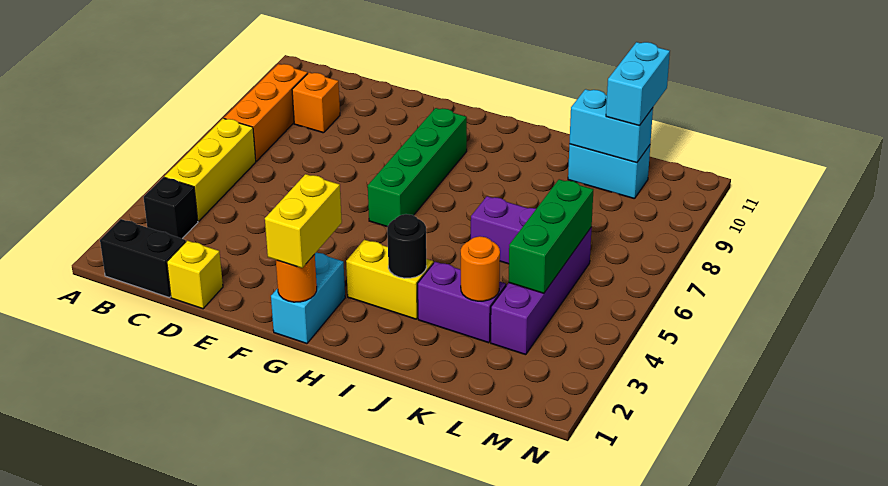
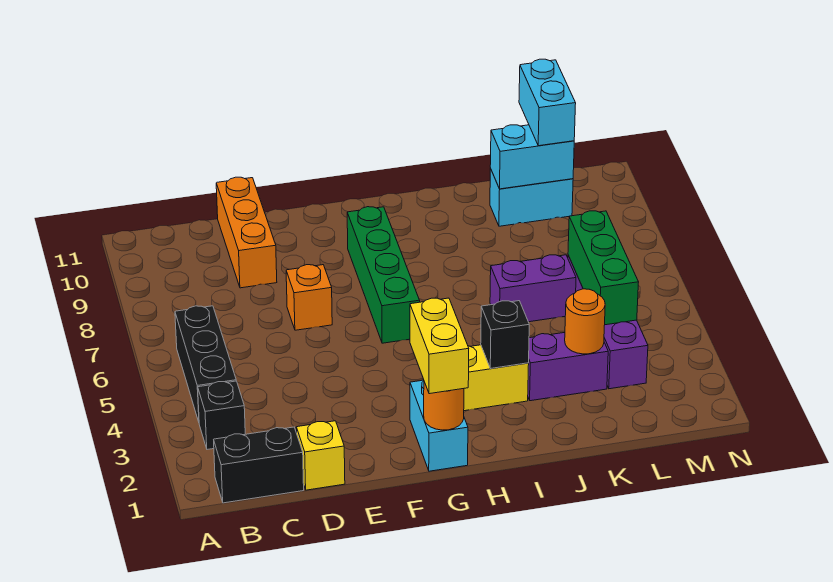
yellow brick B4:B6 level 1 -> black brick B4:B6 level 1
orange brick B7:B9 level 1 -> orange brick D9:D11 level 1
orange brick C9 level 1 -> orange brick E7 level 1
black round brick I3 level 2 -> black brick I3 level 2

